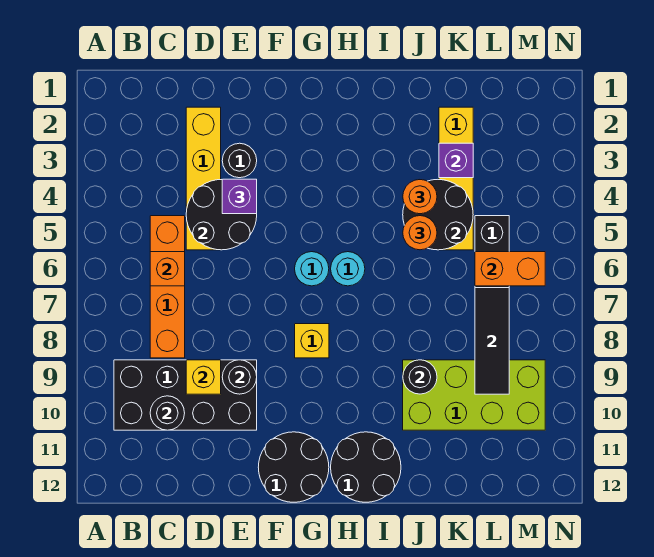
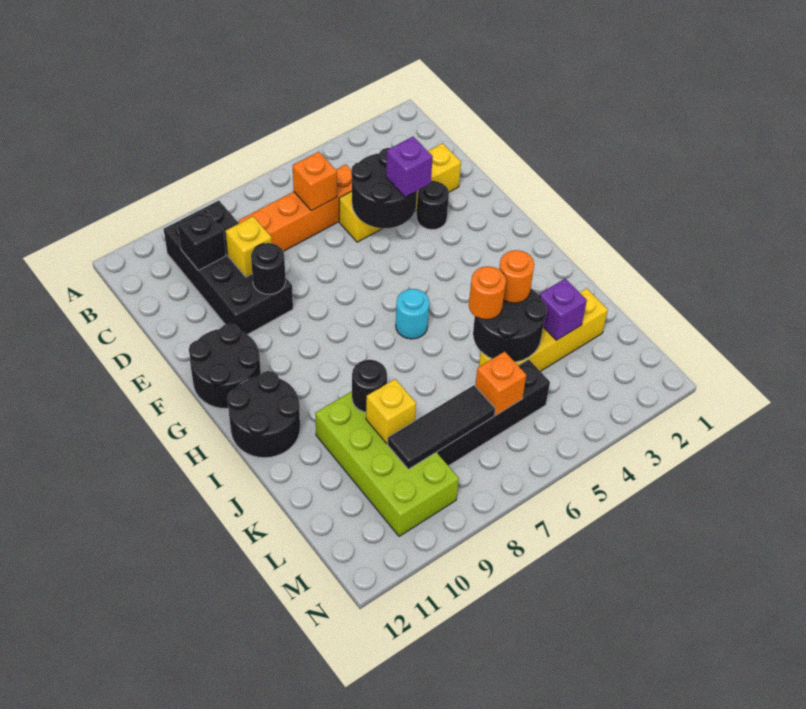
black round brick C10 level 2 -> black brick C10 level 2
cyan round brick G6 level 1 -> none
yellow brick G8 level 1 -> yellow brick K9 level 2
orange brick L6:M6 level 2 -> orange brick L6 level 2

